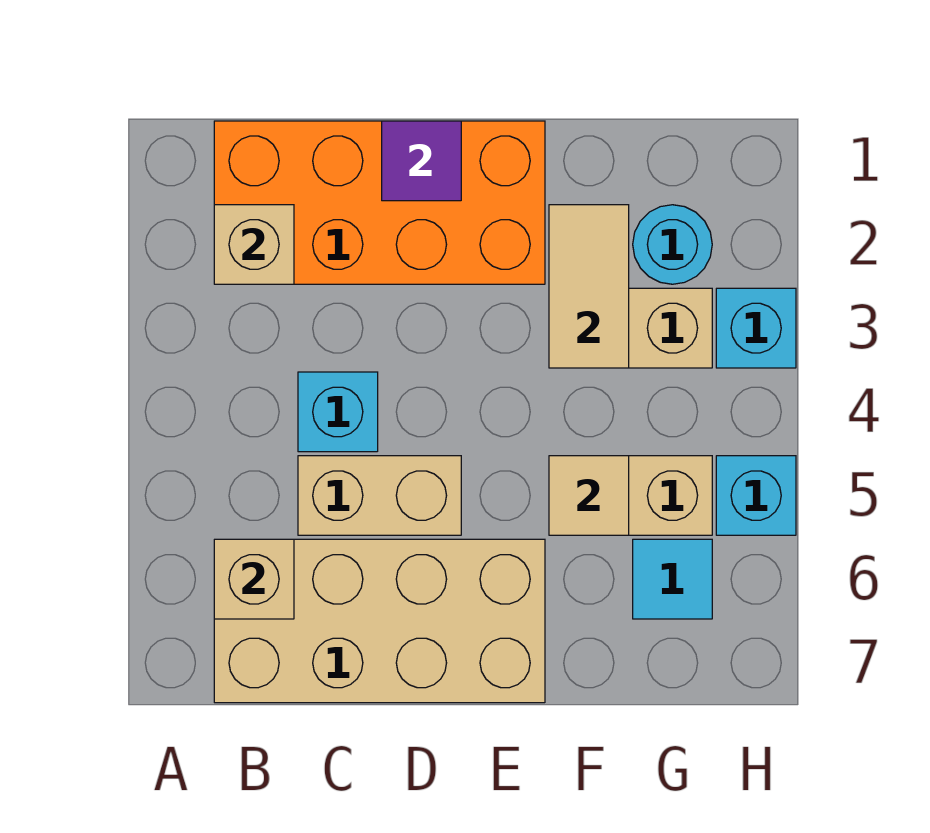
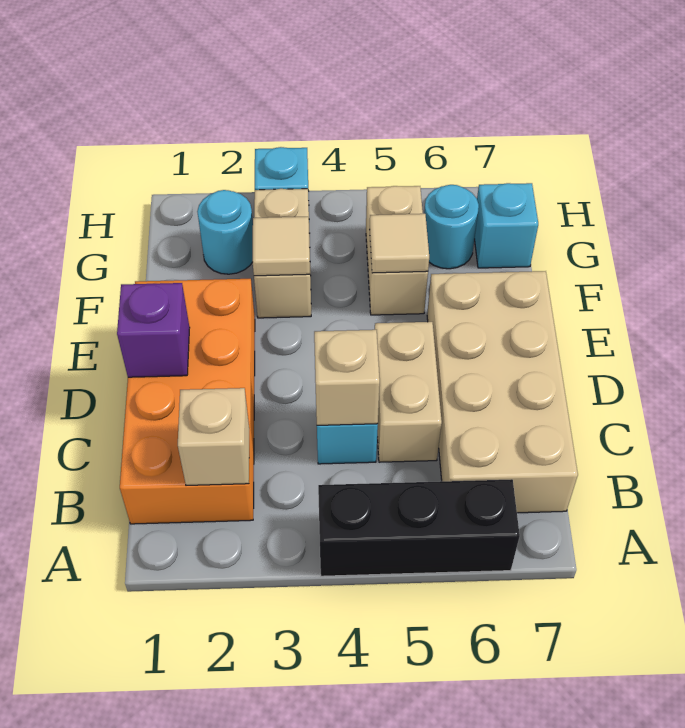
none -> black brick A4:A6 level 1
tan brick B6 level 2 -> tan brick C4 level 2
purple tile D1 level 2 -> purple brick D1 level 2
tan tile F2:F3 level 2 -> tan tile F3 level 2
cyan tile G6 level 1 -> cyan round brick G6 level 1
cyan brick H5 level 1 -> cyan brick G7 level 1

